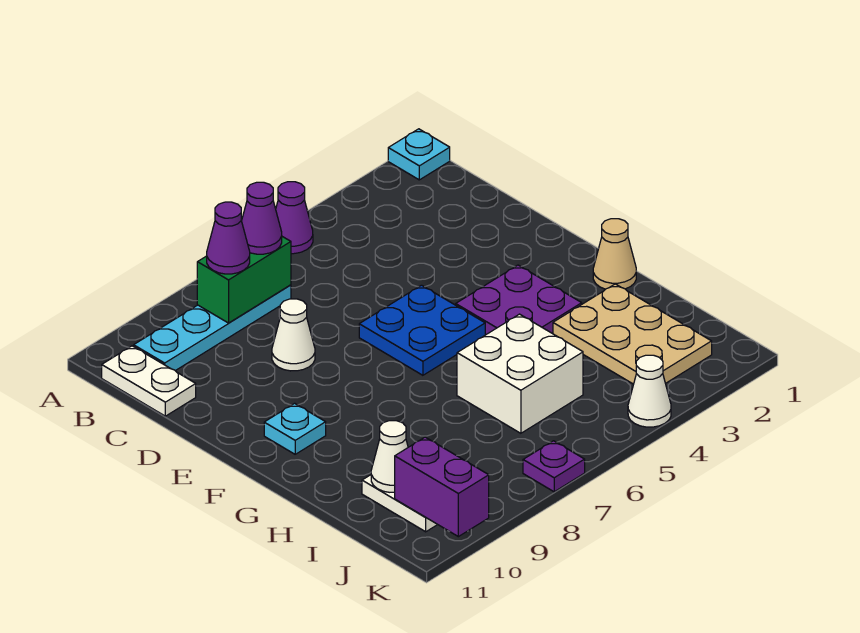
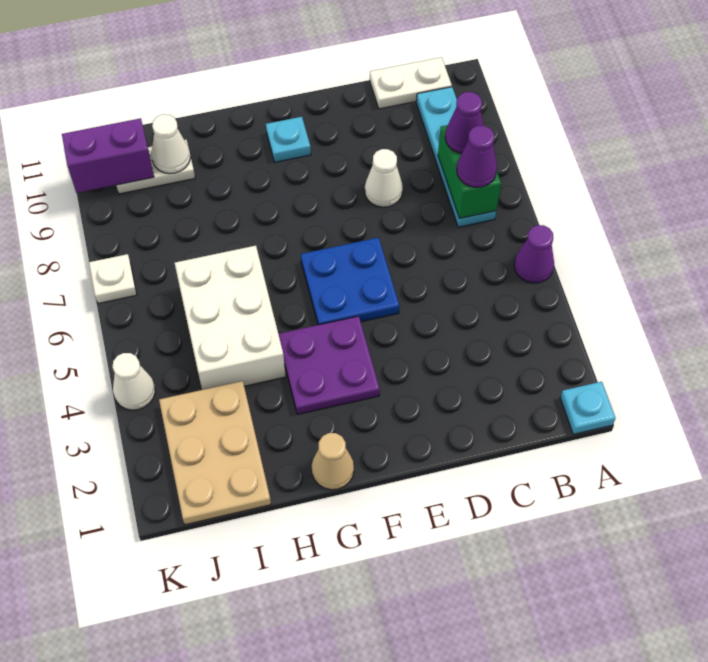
tan plate H2:J3 level 1 -> tan plate I1:J3 level 1
white brick H5:I6 level 1 -> white brick H4:I6 level 1
purple plate K7 level 1 -> white plate K7 level 1

